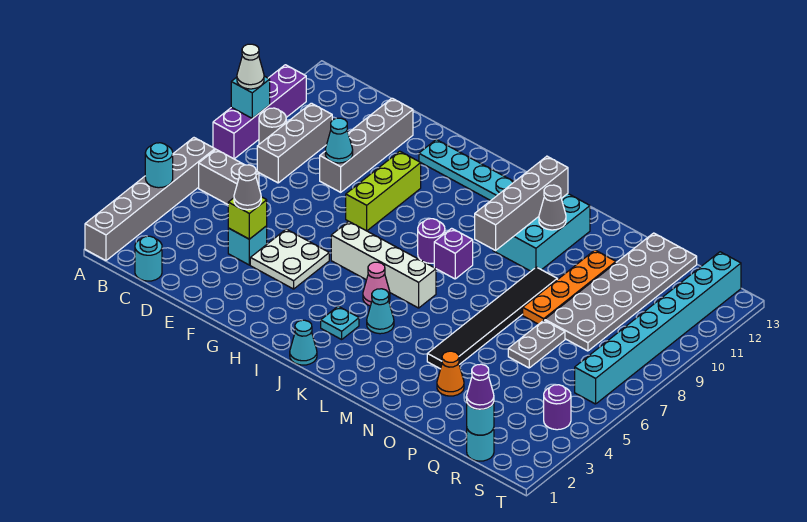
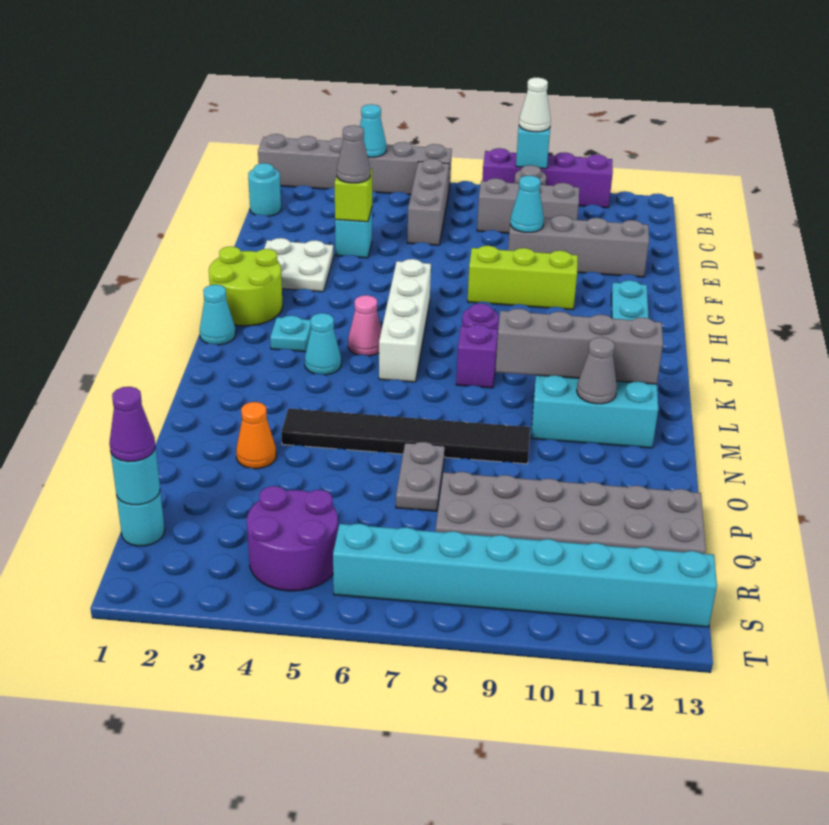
cyan round brick A4 level 2 -> cyan cone A4 level 2
grey brick B6:C6 level 1 -> grey brick B6:D6 level 1
white plate F4:G5 level 1 -> white plate F2:G3 level 1
none -> lime round brick H1:I2 level 1
orange plate O8:O11 level 1 -> none
grey plate P6:P7 level 1 -> grey plate O7:P7 level 1
purple round brick S4 level 1 -> purple round brick R4:S5 level 1

